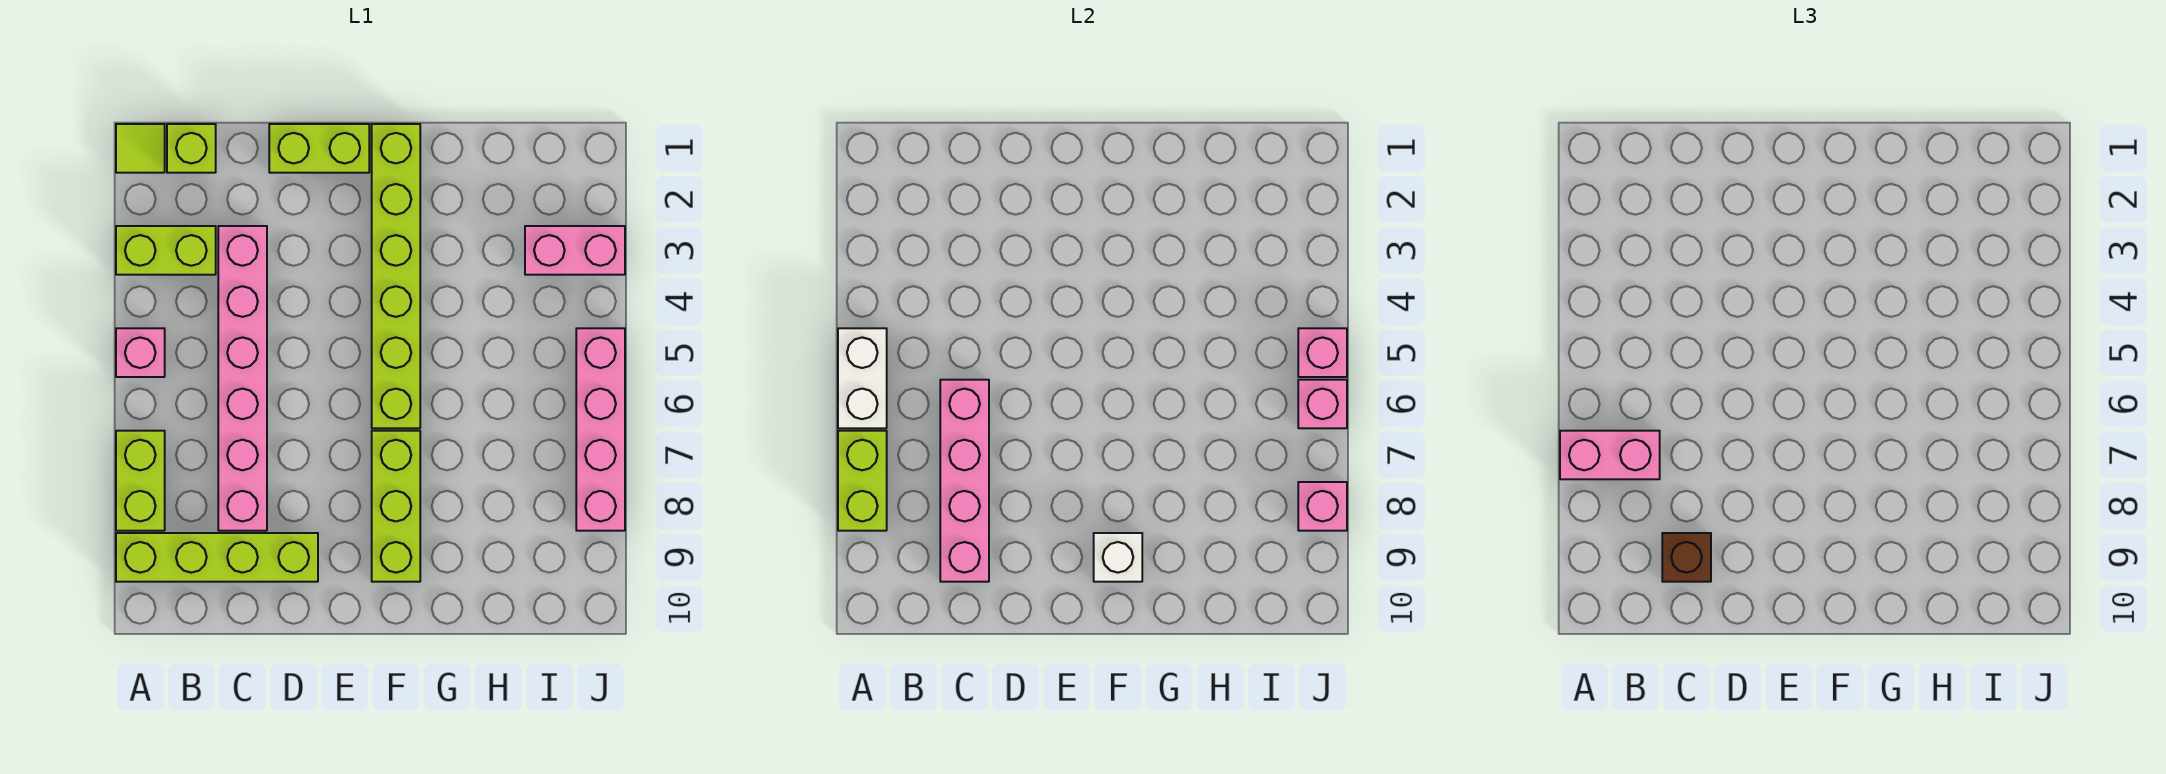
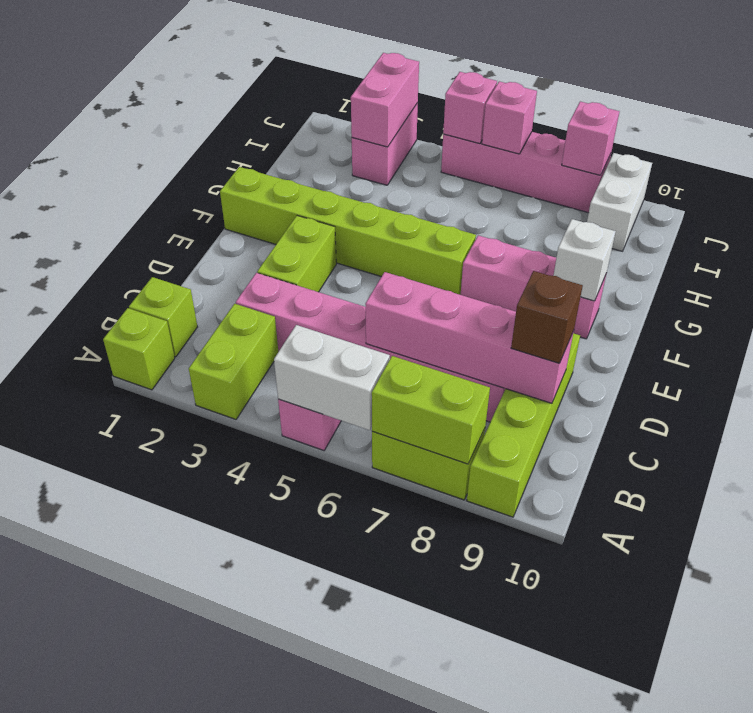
lime tile A1 level 1 -> lime brick A1 level 1
pink brick A7:B7 level 3 -> pink brick I3:J3 level 2
lime brick D1:E1 level 1 -> lime brick D3:E3 level 1
lime brick F7:F9 level 1 -> pink brick F7:F9 level 1
none -> white brick I9:J9 level 1

